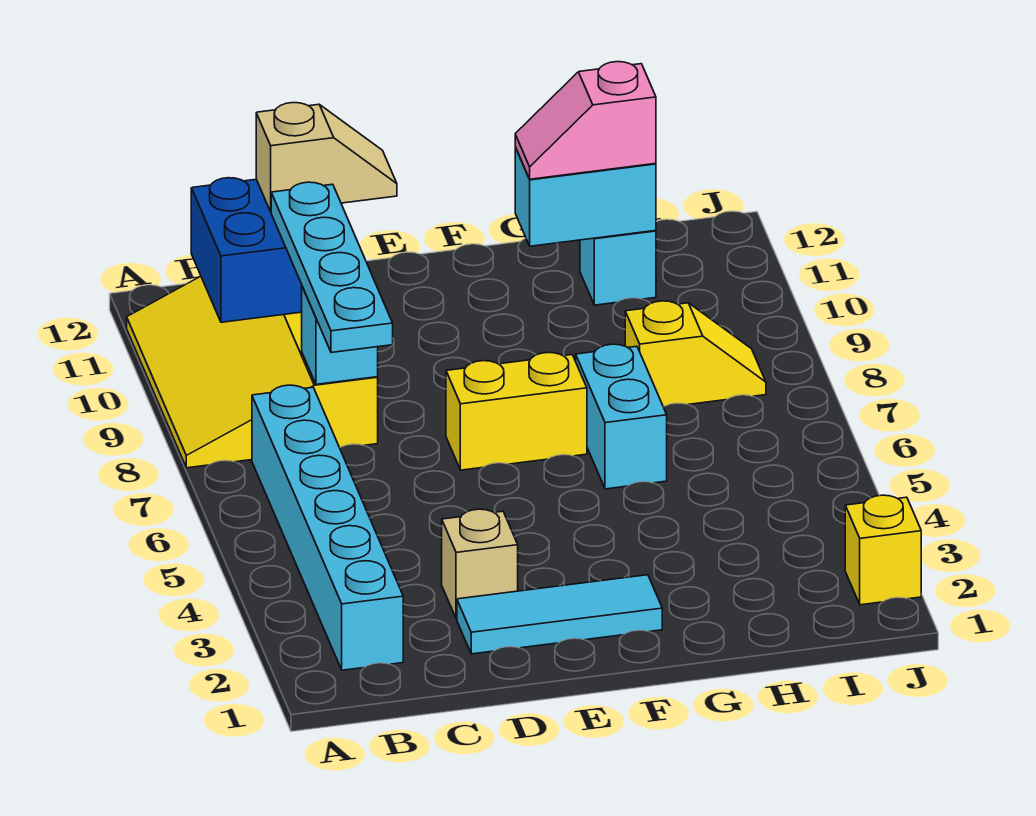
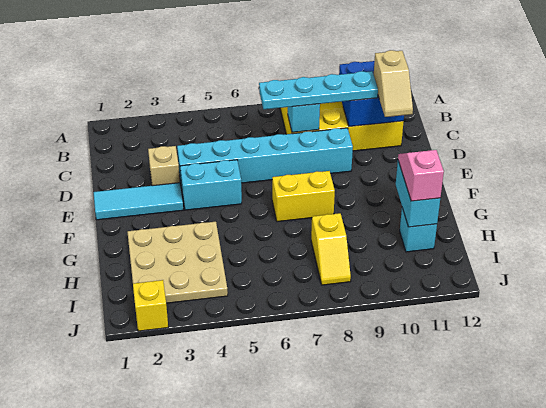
cyan brick B2:B7 level 1 -> cyan brick D4:D9 level 1
cyan tile D2:F2 level 1 -> cyan tile E1:E3 level 1
yellow brick E7:F7 level 1 -> yellow brick F7:F8 level 1
none -> tan plate G2:I4 level 1
cyan brick G6:G7 level 1 -> cyan brick E4:E5 level 1

